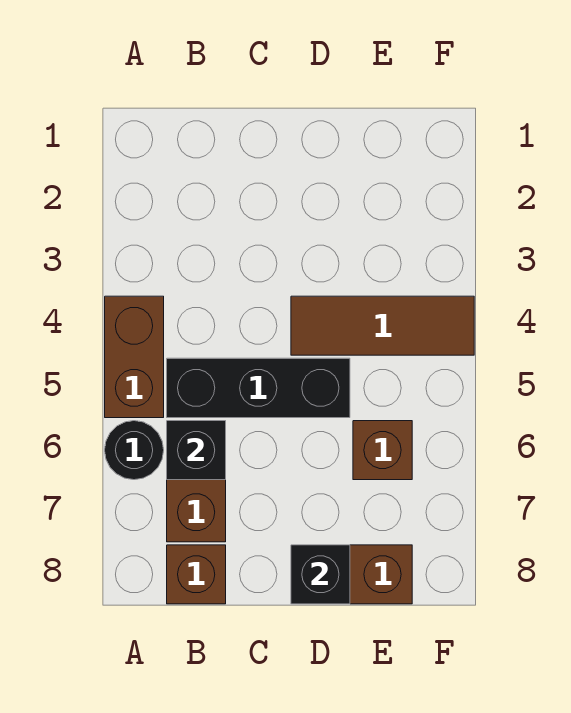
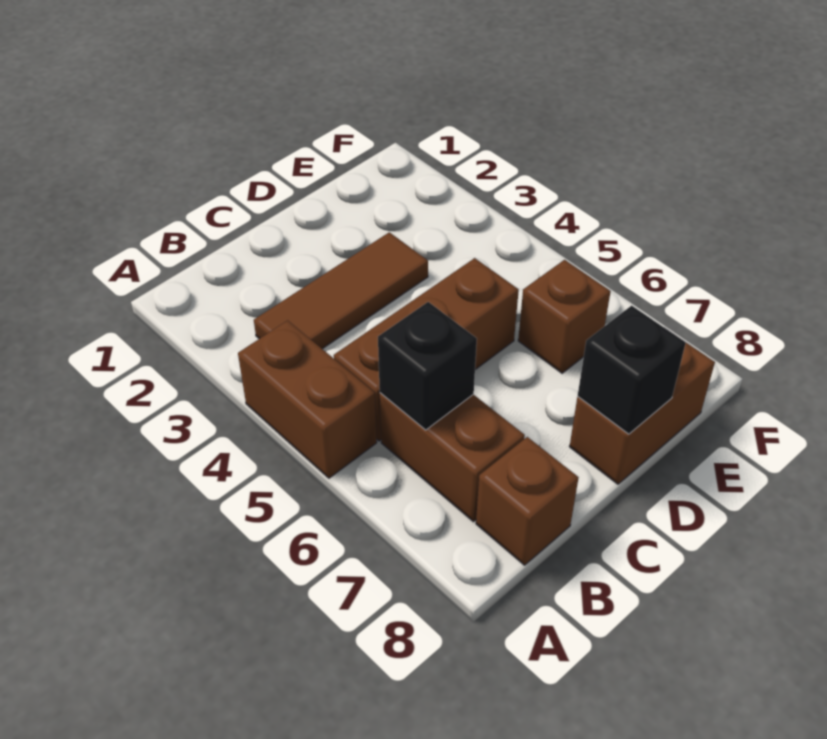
black round brick A6 level 1 -> none
black brick B5:D5 level 1 -> brown brick B5:D5 level 1
brown tile D4:F4 level 1 -> brown tile B3:D3 level 1

